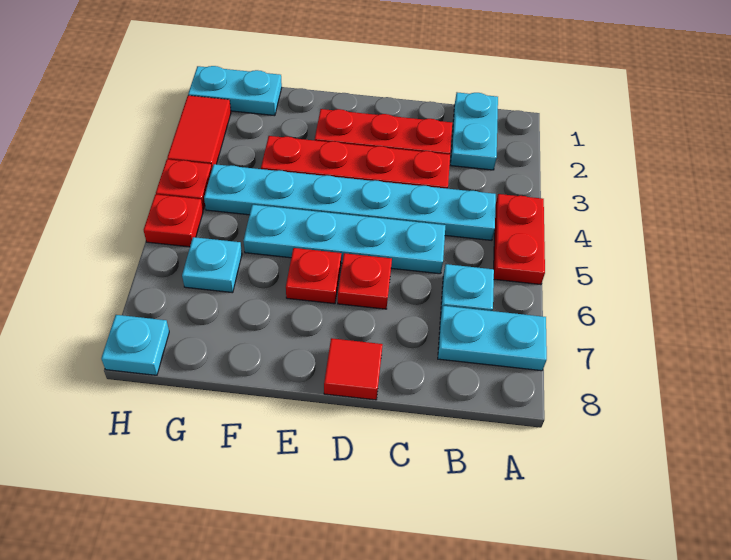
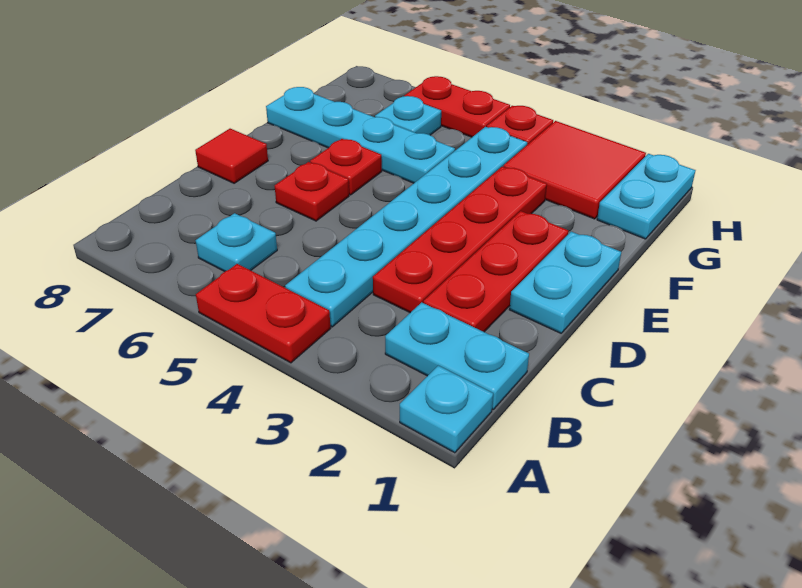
cyan plate A7:B7 level 1 -> cyan plate D1:E1 level 1
cyan plate C5:F5 level 1 -> cyan plate F5:F8 level 1
red tile H2:H3 level 1 -> red tile G2:H3 level 1
red plate H5 level 1 -> red plate H5:H6 level 1
cyan plate H8 level 1 -> cyan plate A1 level 1

